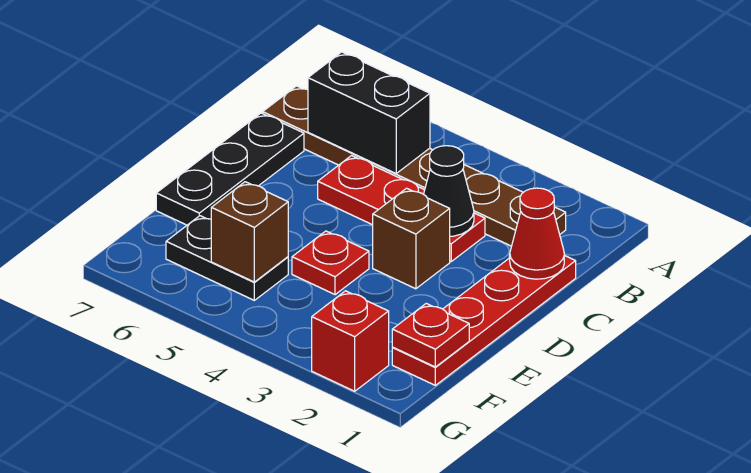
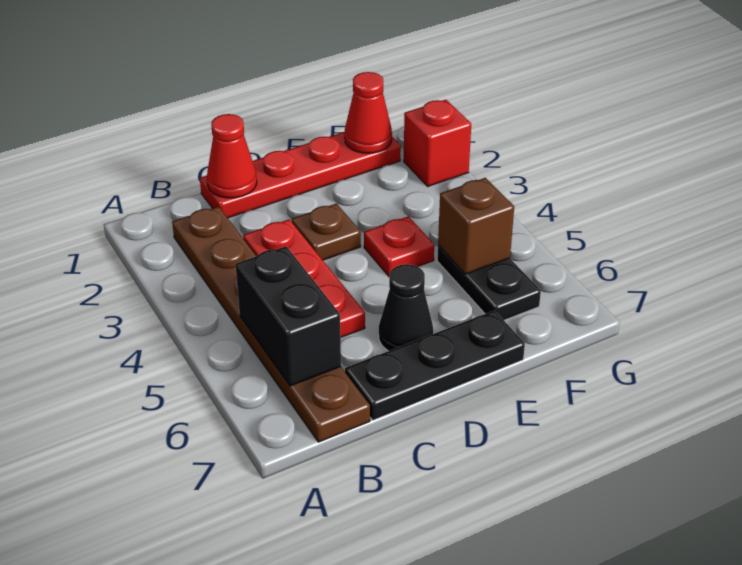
black cone C3 level 2 -> black cone D6 level 1
brown brick D3 level 1 -> brown plate D3 level 1
red plate F1 level 2 -> red cone F1 level 2

